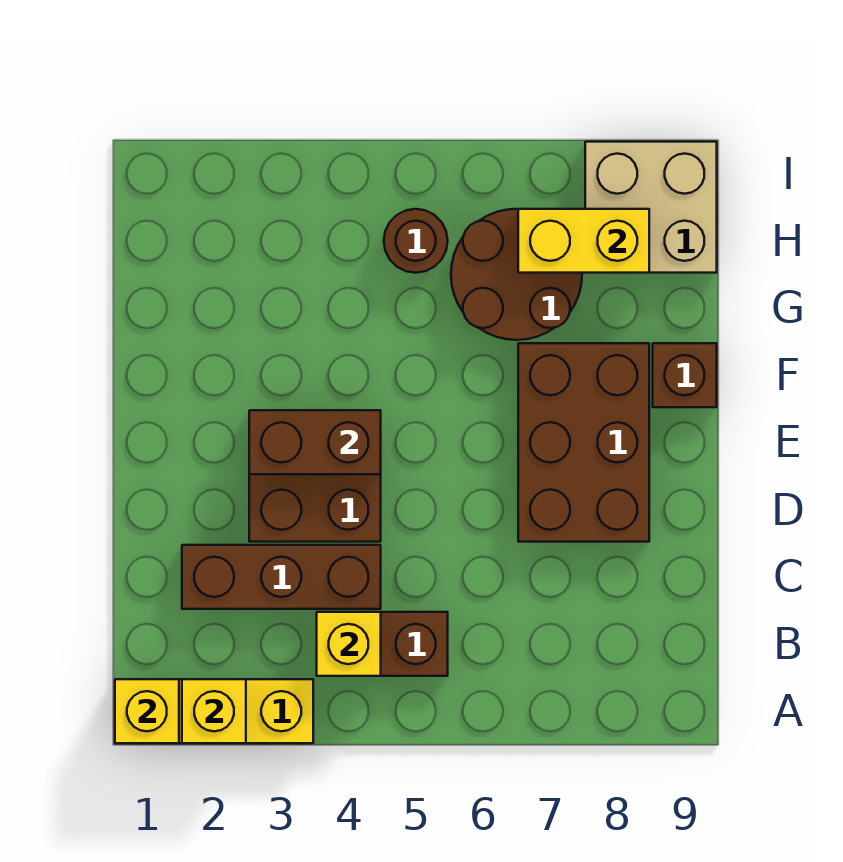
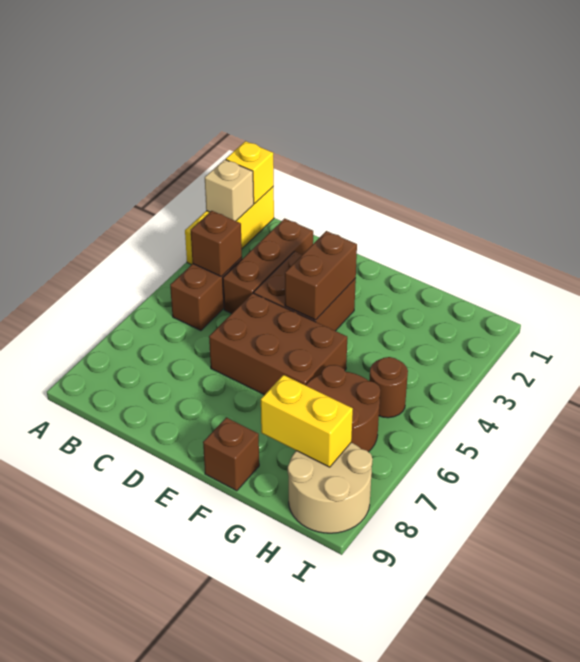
yellow brick A2 level 2 -> tan brick A2 level 2
yellow brick B4 level 2 -> brown brick B4 level 2
brown brick D7:F8 level 1 -> brown brick D5:F6 level 1
yellow brick H7:H8 level 2 -> yellow brick G8:H8 level 2
tan brick H8:I9 level 1 -> tan round brick H8:I9 level 1

